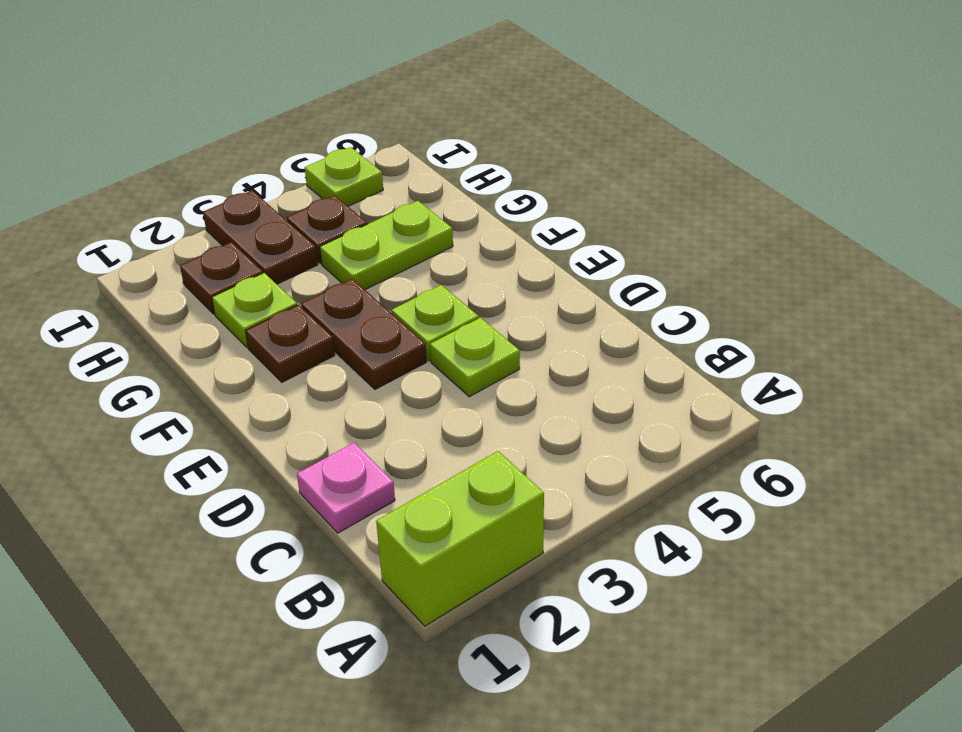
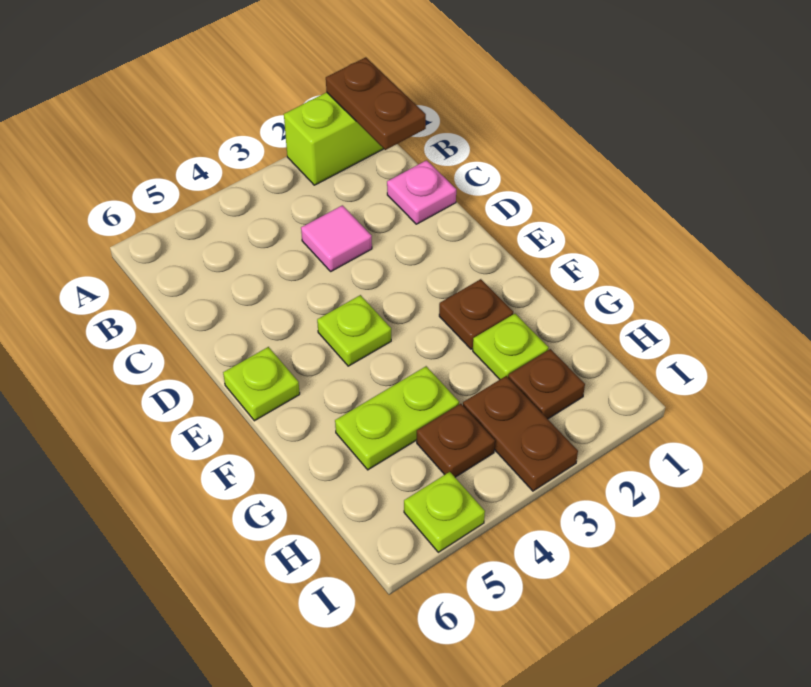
none -> pink tile C3 level 1
lime plate D4 level 1 -> lime plate E6 level 1
brown plate E3:F3 level 1 -> brown plate A1:B1 level 2

